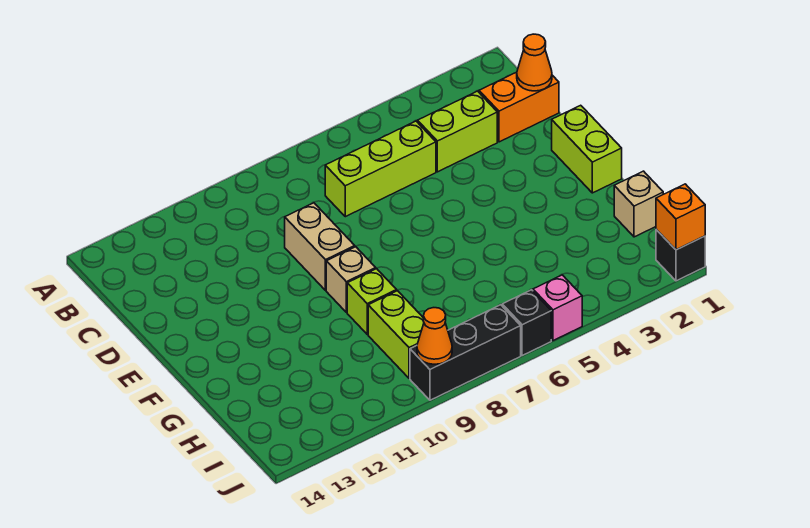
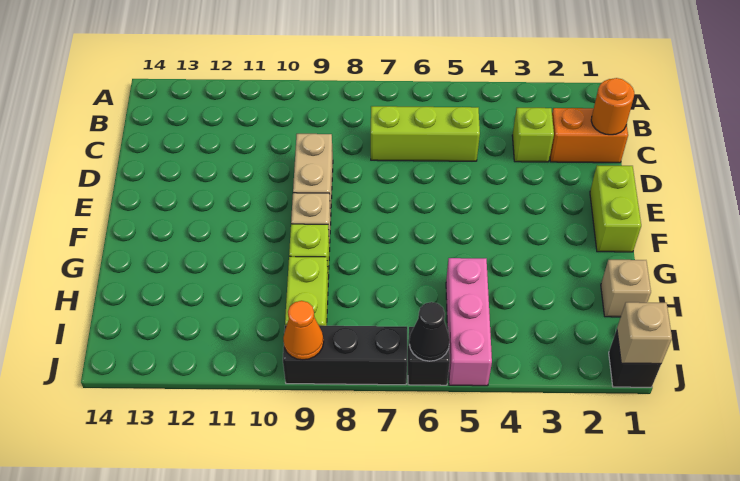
orange cone C1 level 2 -> orange round brick C1 level 2
lime brick C3:C4 level 1 -> lime brick C3 level 1
orange brick J1 level 2 -> tan brick J1 level 2
pink brick J5 level 1 -> pink brick H5:J5 level 1
none -> black cone J6 level 2

